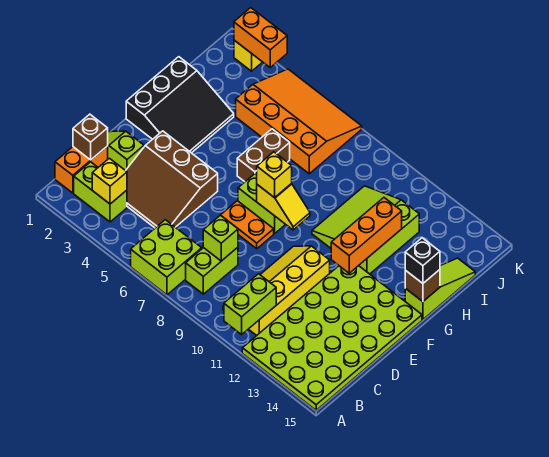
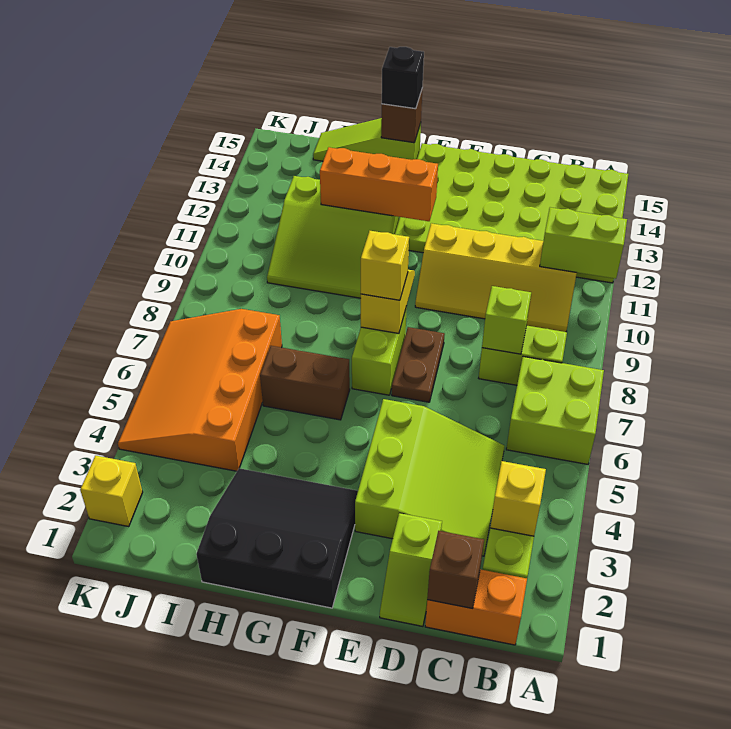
brown slope C3:E5 level 1 top E -> lime slope C3:E5 level 1 top E
orange plate E7:E8 level 1 -> brown plate E7:E8 level 1
orange brick K2:K3 level 2 -> none

